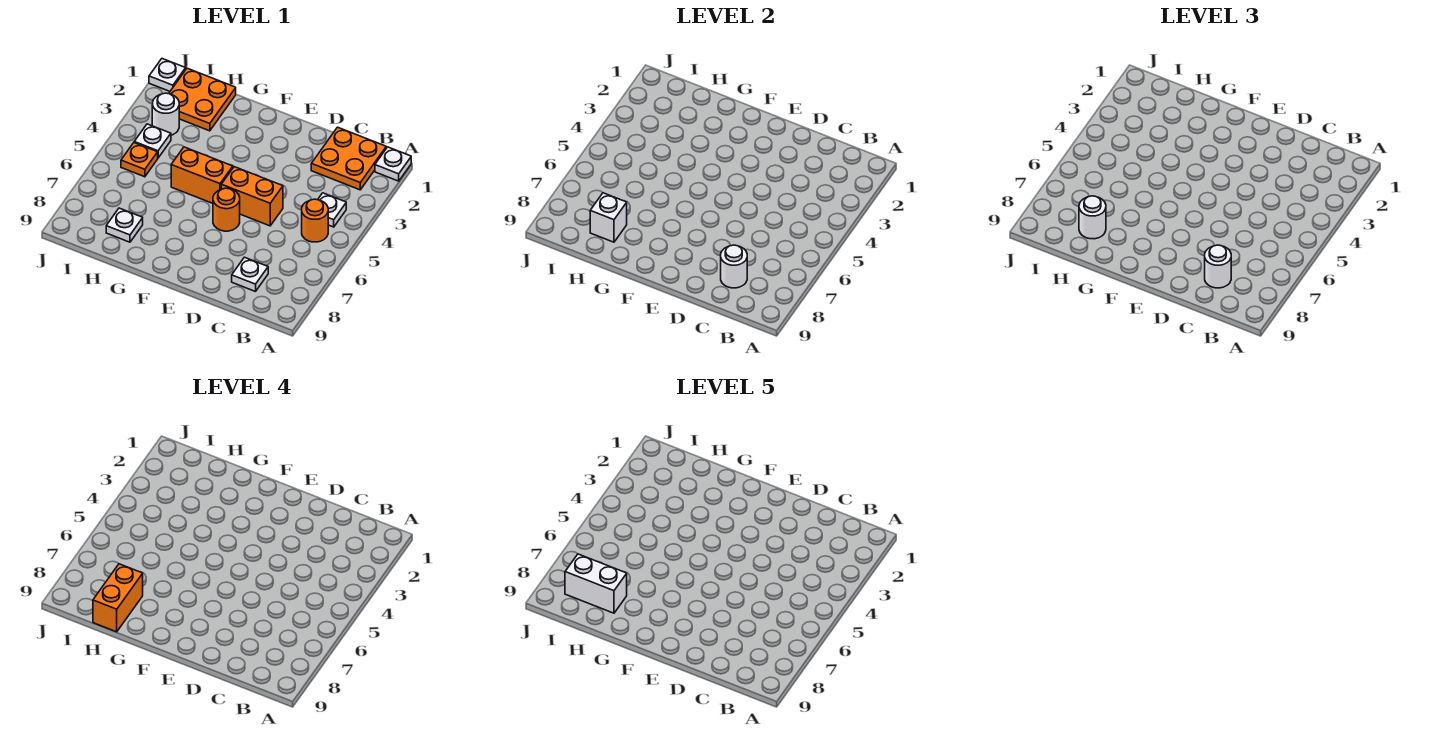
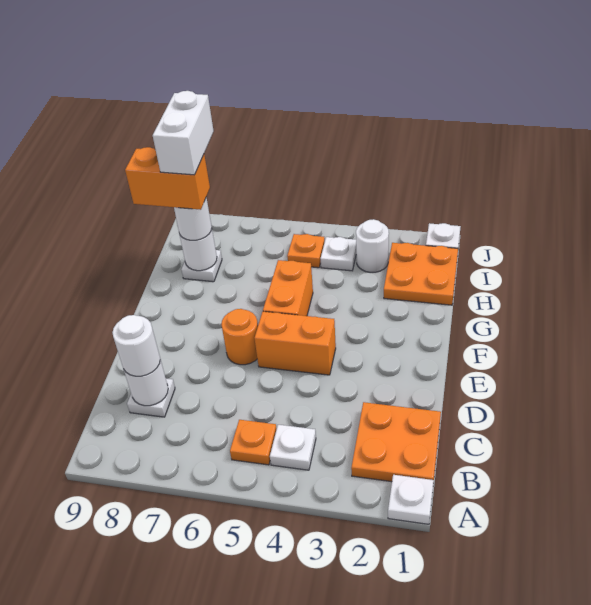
orange round brick B5 level 1 -> orange plate B5 level 1
orange brick D5:E5 level 1 -> orange brick E4:E5 level 1
white brick H8 level 2 -> white round brick H8 level 2

